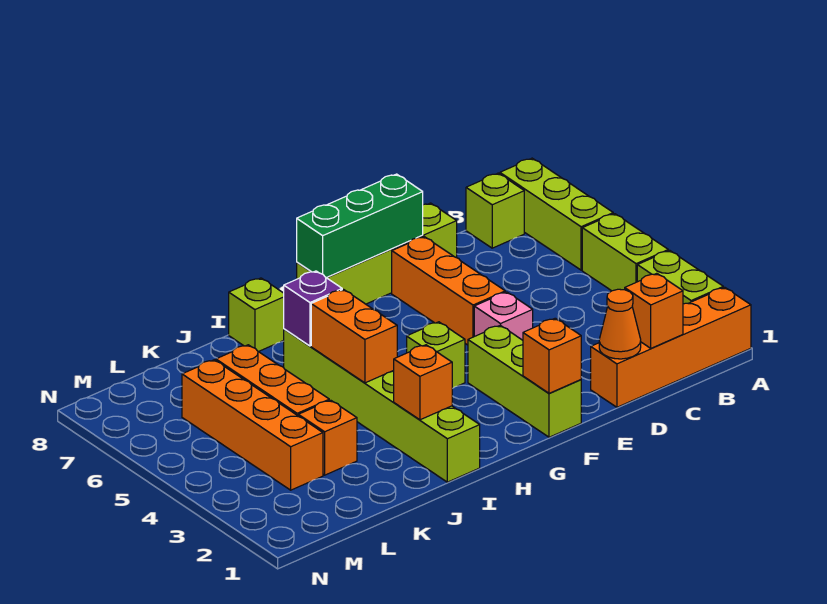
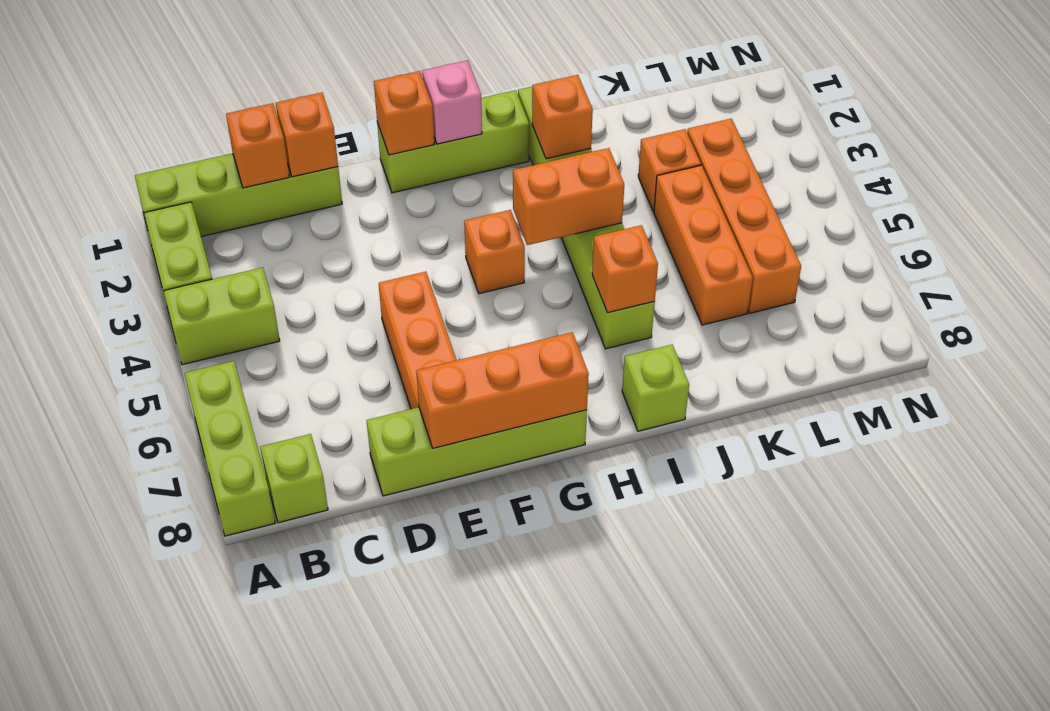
orange brick A1:D1 level 1 -> lime brick A1:D1 level 1
lime brick A4:A5 level 1 -> lime brick A4:B4 level 1
orange cone D1 level 2 -> orange brick D1 level 2
pink brick E4 level 1 -> pink brick G1 level 2
green brick E8:G8 level 2 -> orange brick E8:G8 level 2
lime brick F1:F3 level 1 -> lime brick F1:H1 level 1
lime brick G4 level 1 -> orange brick G4 level 1
orange brick I4:I5 level 2 -> orange brick H4:I4 level 2
purple brick I6 level 2 -> orange brick I6 level 2

